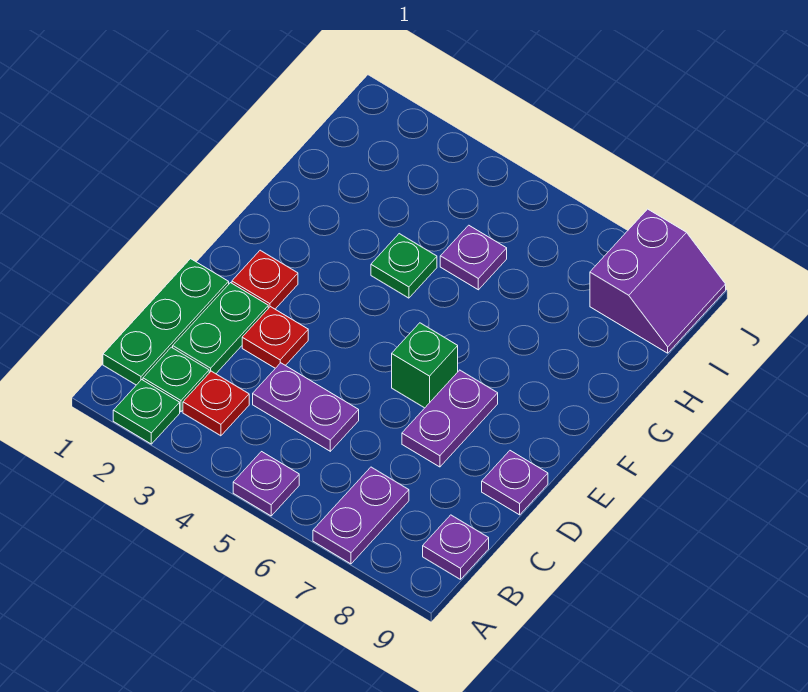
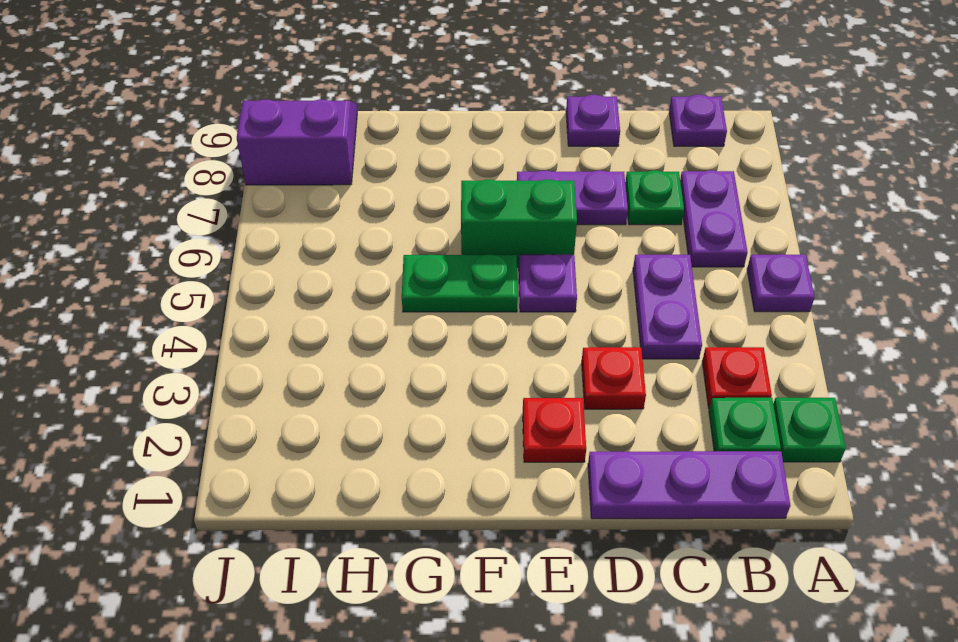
purple plate A7:B7 level 1 -> purple plate B6:B7 level 1
green plate B1:D1 level 1 -> purple plate B1:D1 level 1
green plate C2:D2 level 1 -> green plate F5:G5 level 1
green brick E6 level 1 -> green brick E6:F6 level 1
green plate G4 level 1 -> green plate C7 level 1
purple plate H5 level 1 -> purple plate E5 level 1

